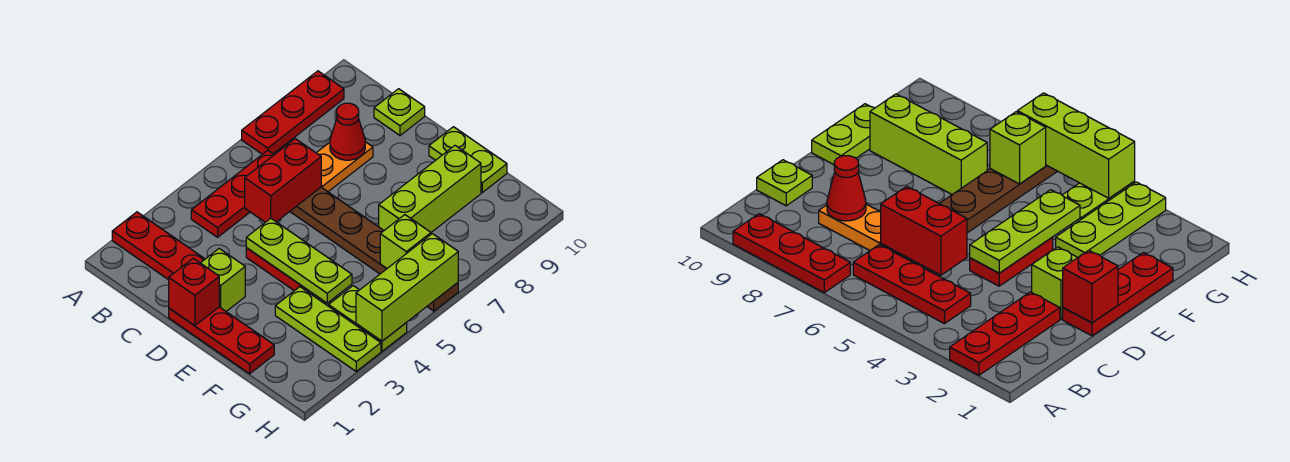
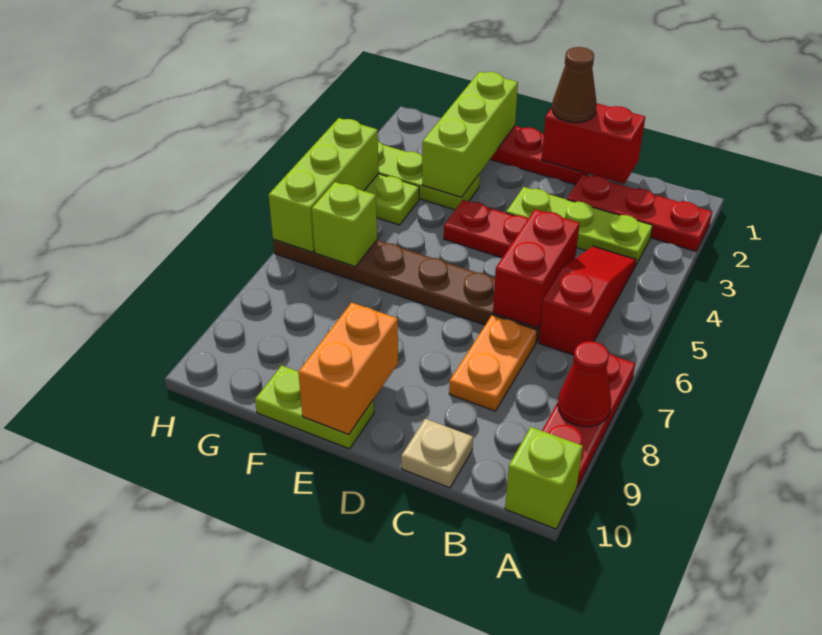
red plate B4:B6 level 1 -> red slope B4:B6 level 1 top 6
red cone C8 level 2 -> red cone A8 level 2
lime plate C10 level 1 -> tan plate C10 level 1
red brick D1 level 2 -> red brick C1:D1 level 2
none -> brown cone D1 level 3
lime brick D2 level 1 -> lime brick A10 level 1
lime plate D4:F4 level 2 -> lime plate B3:D3 level 1
none -> orange brick E9:E10 level 2
lime brick F7:F9 level 1 -> lime brick F1:F3 level 2

